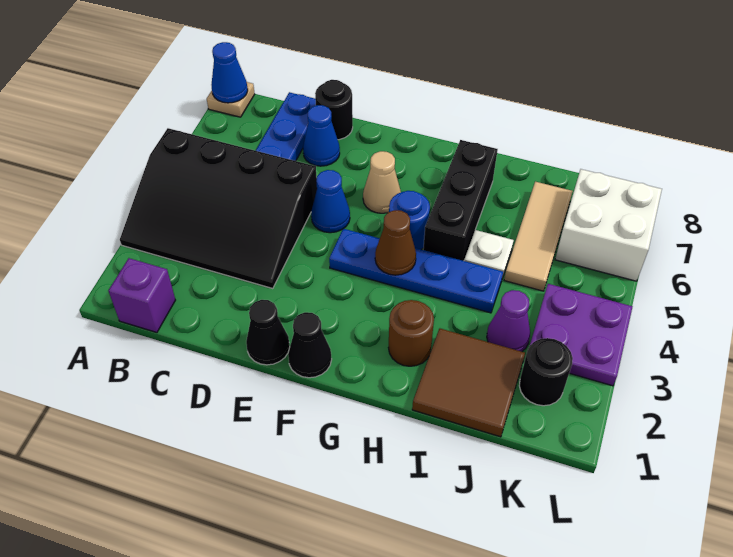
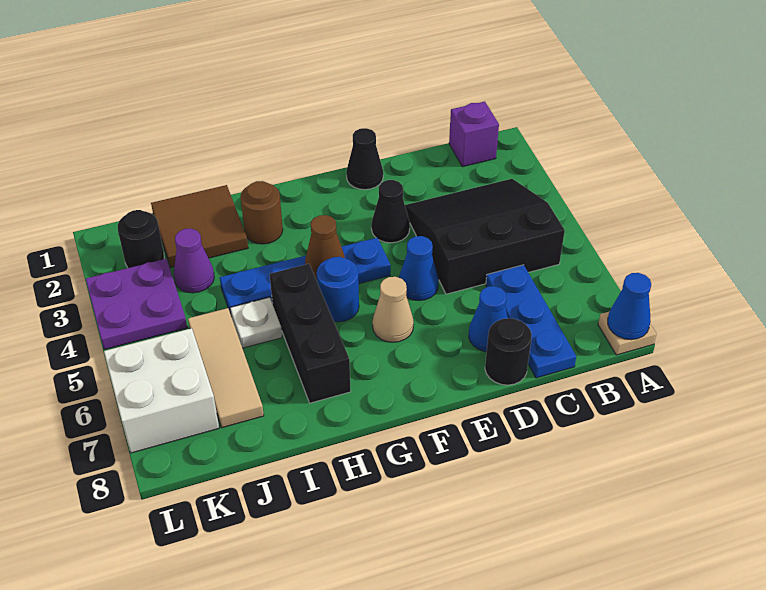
black slope A3:D5 level 1 top 5 -> black slope B3:D5 level 1 top 5
black cone F1 level 1 -> black cone E3 level 1

